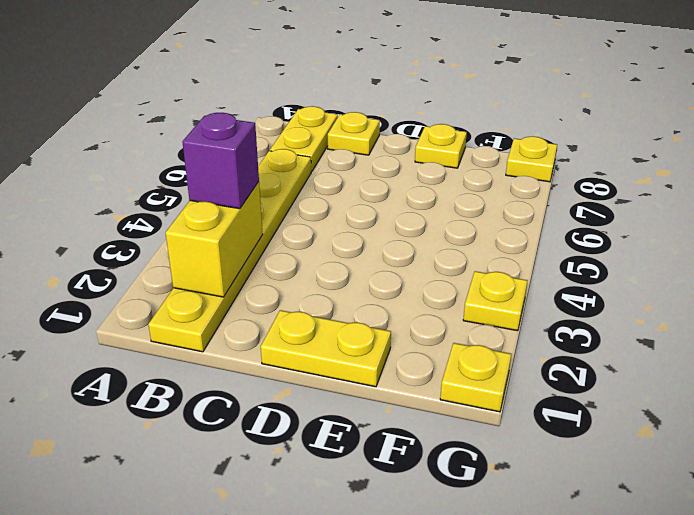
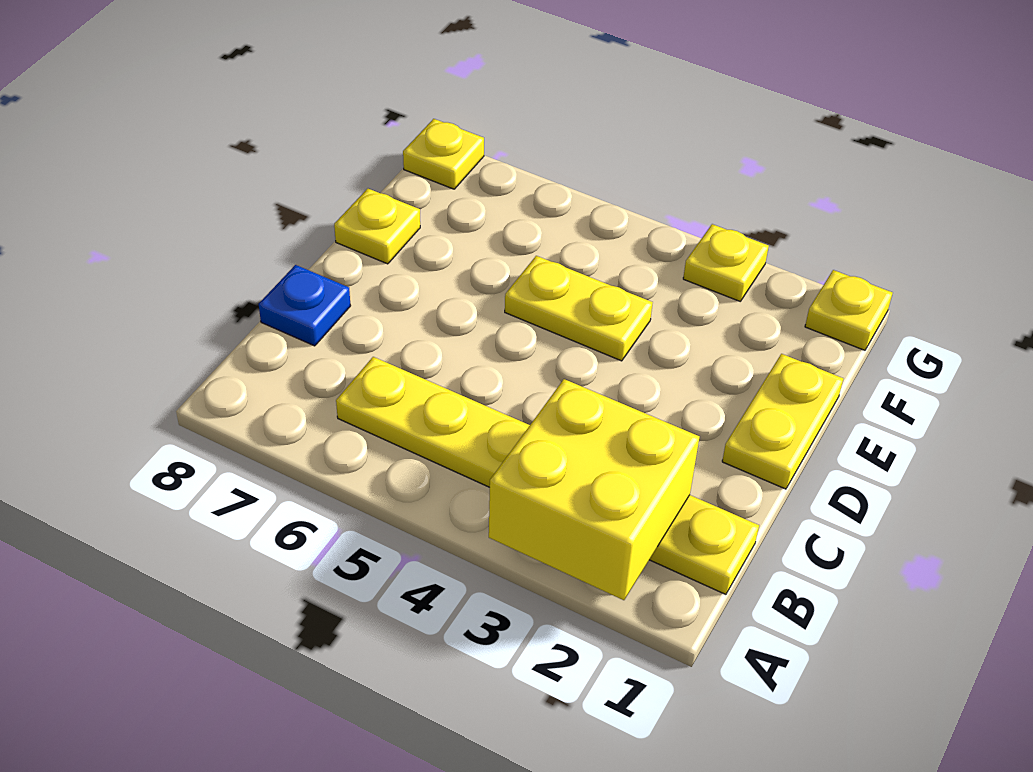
yellow brick B2:B3 level 2 -> yellow brick A2:B3 level 2
purple brick B3 level 3 -> none
yellow plate B7:B8 level 1 -> yellow plate E4:E5 level 1
yellow plate C8 level 1 -> blue plate C8 level 1

